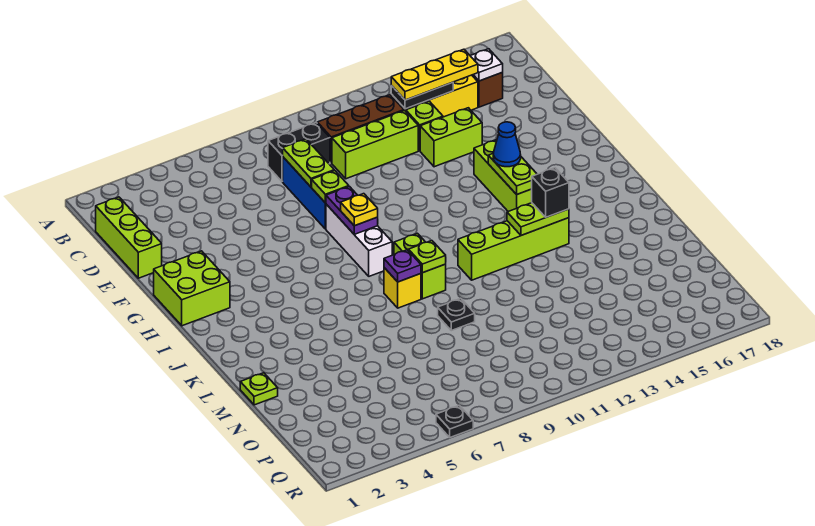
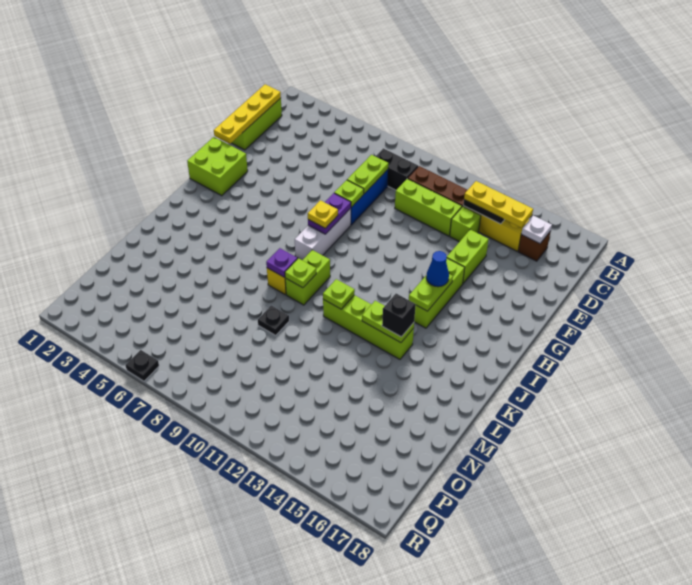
none -> yellow plate C1:F1 level 2
lime brick E13:E14 level 1 -> lime brick E14:F14 level 1
lime plate M1 level 1 -> lime plate K11 level 2

